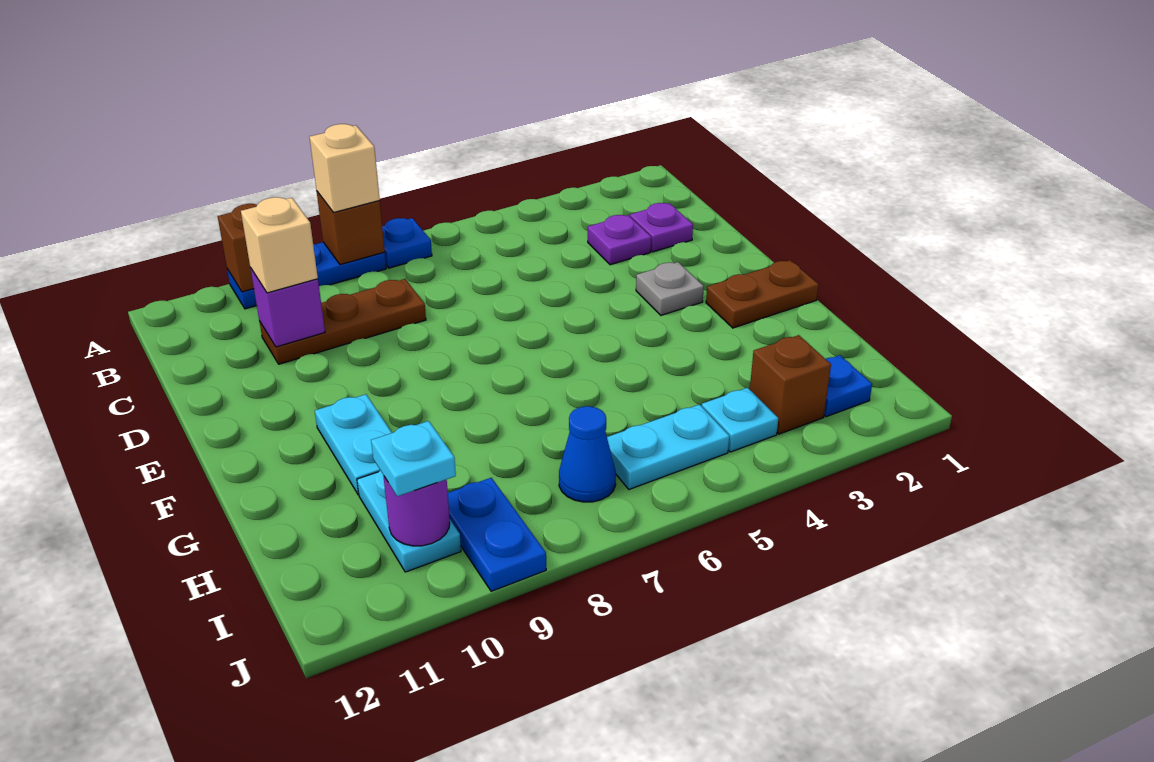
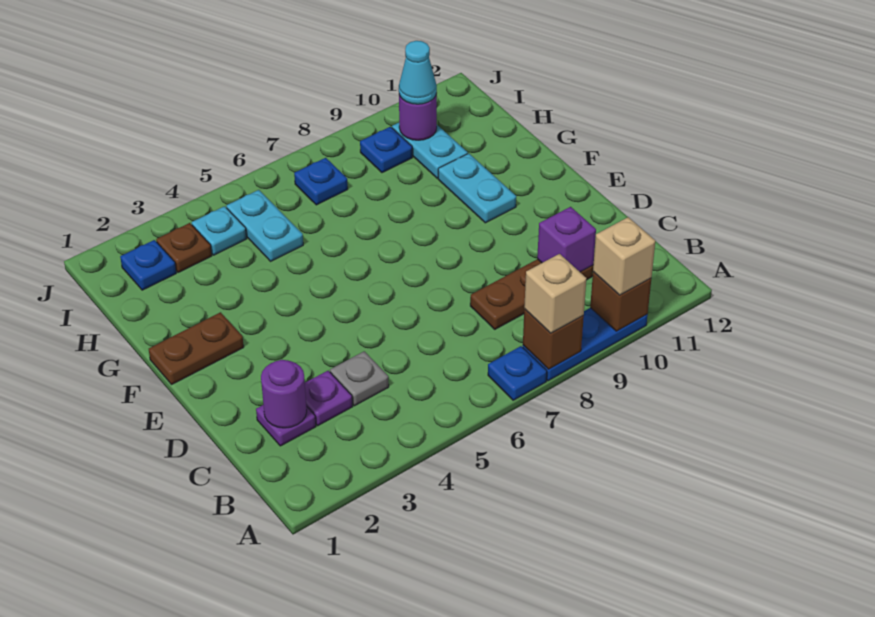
none -> purple round brick C2 level 2
tan brick C10 level 3 -> tan brick A10 level 3
grey plate E3 level 1 -> grey plate C4 level 1
brown brick I3 level 1 -> brown plate I3 level 1
cyan plate I5:I6 level 1 -> cyan plate H5:I5 level 1
blue cone I7 level 1 -> blue plate I7 level 1
blue plate I9:J9 level 1 -> blue plate I9 level 1
cyan plate I10 level 3 -> cyan cone I10 level 3

